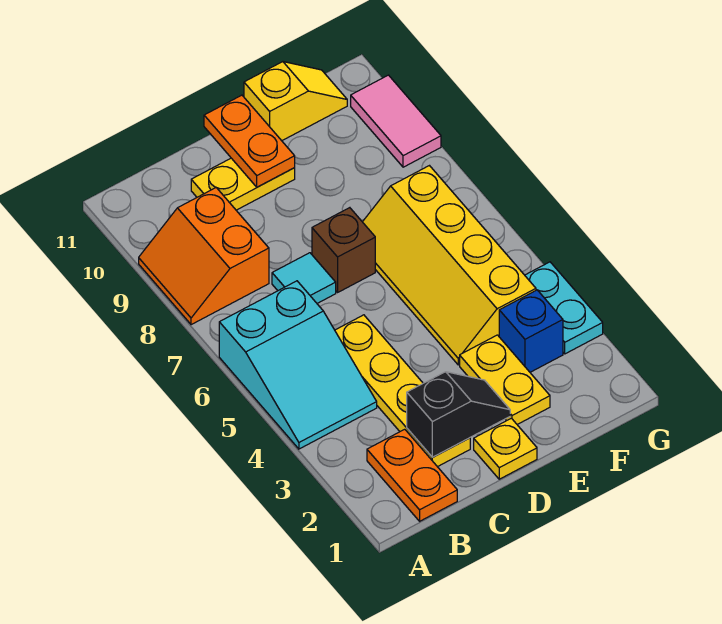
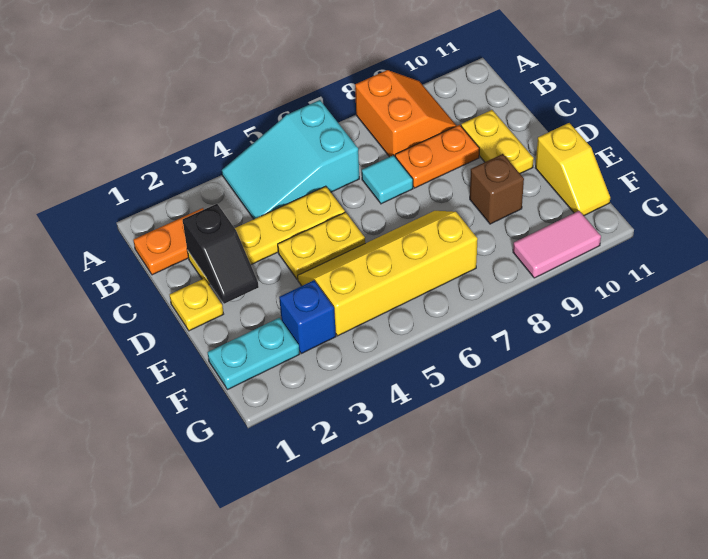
orange slope A8:B9 level 1 top B -> orange slope A8:B9 level 1 top 8
brown brick D7 level 1 -> brown brick E9 level 1
orange plate D10:D11 level 2 -> orange plate C8:C9 level 1
yellow plate E2:E3 level 1 -> yellow plate D4:D5 level 1
cyan plate G3:G4 level 1 -> cyan plate F1:F2 level 1

